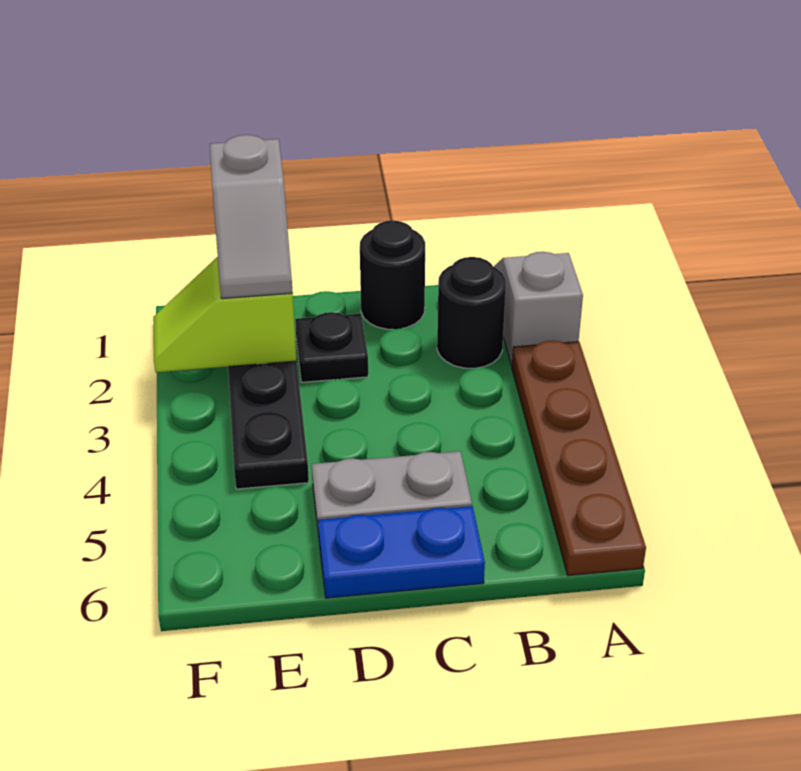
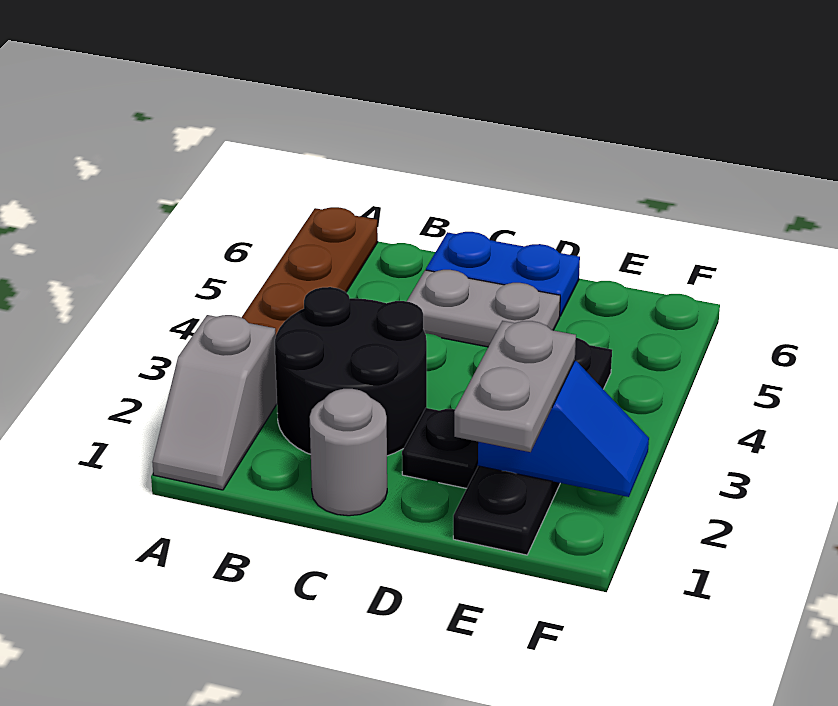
black round brick B2 level 1 -> black round brick B2:C3 level 1
black round brick C1 level 1 -> grey round brick C1 level 1
grey slope E1:E2 level 3 top 1 -> grey plate E1:E2 level 3
lime slope E2:F2 level 2 top E -> blue slope E2:F2 level 2 top E

